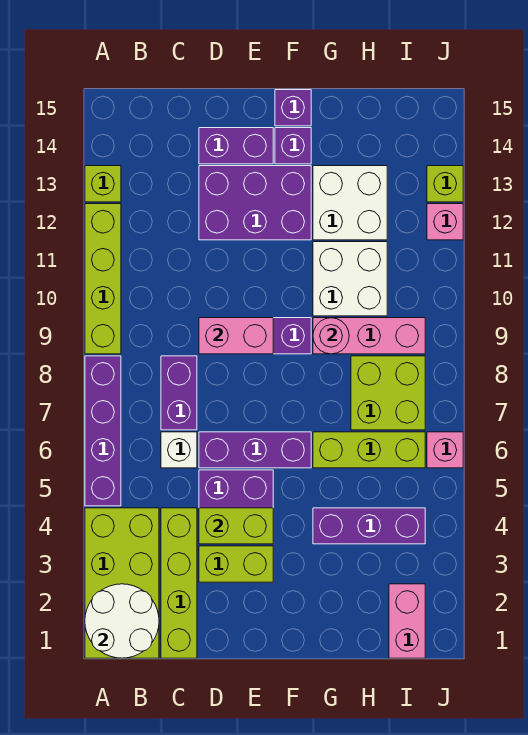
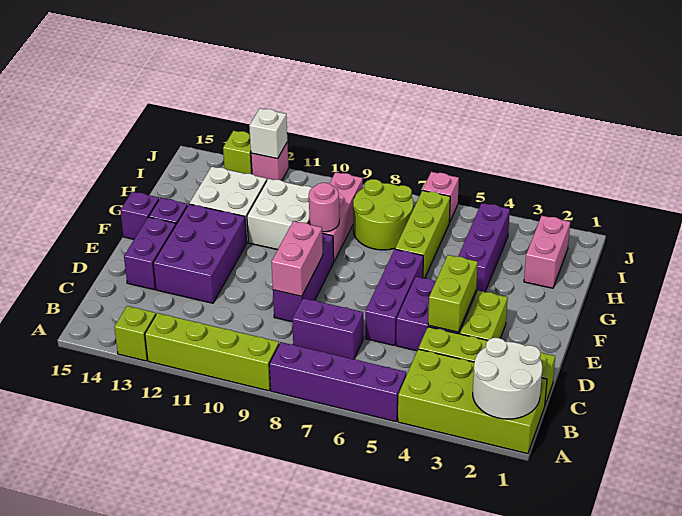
white brick C6 level 1 -> white brick J12 level 2
lime brick H7:I8 level 1 -> lime round brick H7:I8 level 1
pink brick I1:I2 level 1 -> pink brick H2:I2 level 1

